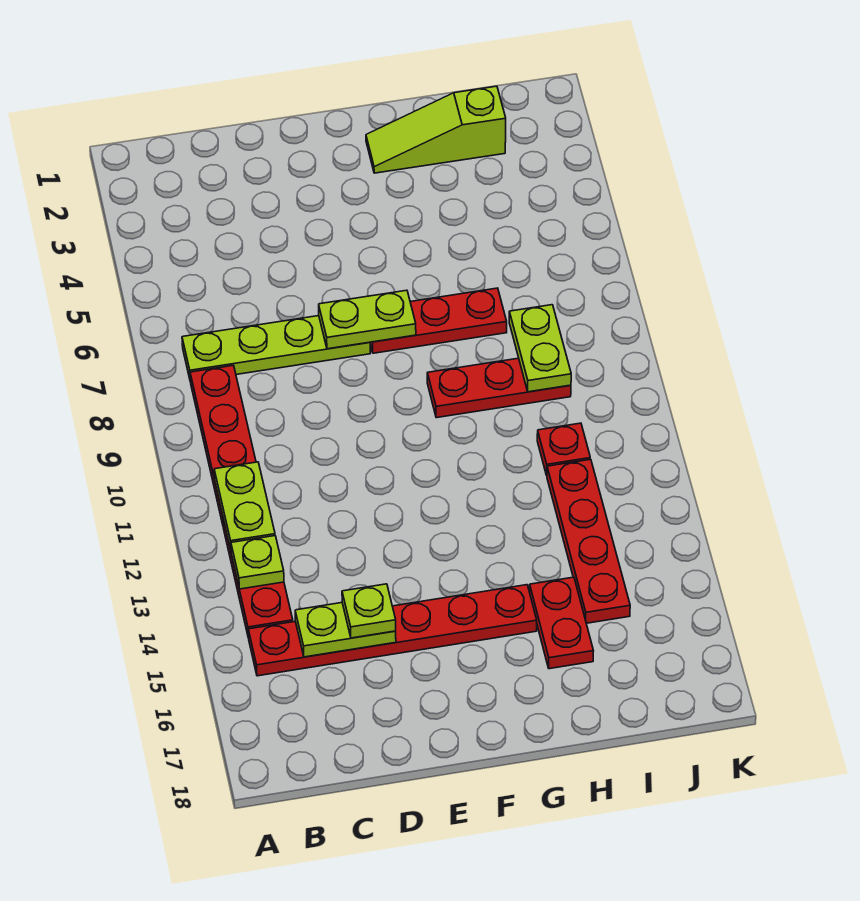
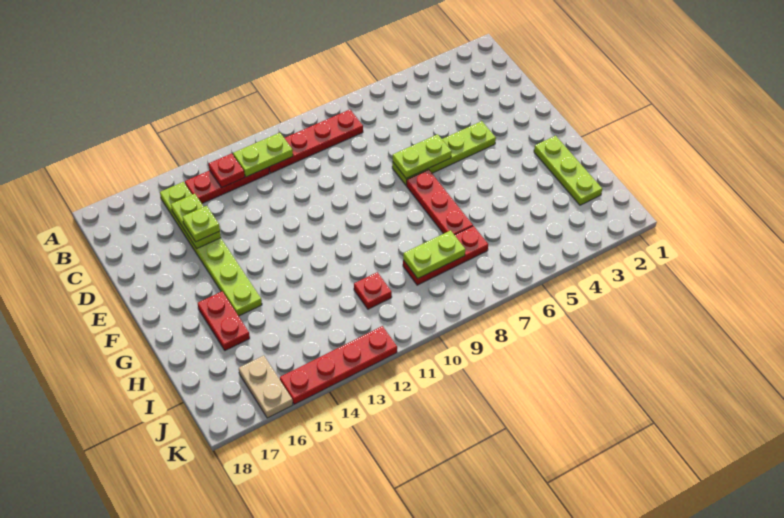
lime plate B7:E7 level 1 -> lime plate E4:E7 level 1
lime plate B13 level 2 -> red plate B13 level 2
red plate B15:G15 level 1 -> lime plate B15:G15 level 1
lime plate E7:F7 level 2 -> lime plate E6:E7 level 2
lime slope G2:I2 level 1 top I -> lime plate G2:I2 level 1
red plate G9:I9 level 1 -> red plate I7:I9 level 1
red plate H15:H16 level 1 -> red plate G16:H16 level 1
red plate I12:I15 level 1 -> red plate K12:K15 level 1
none -> tan plate J16:K16 level 1

